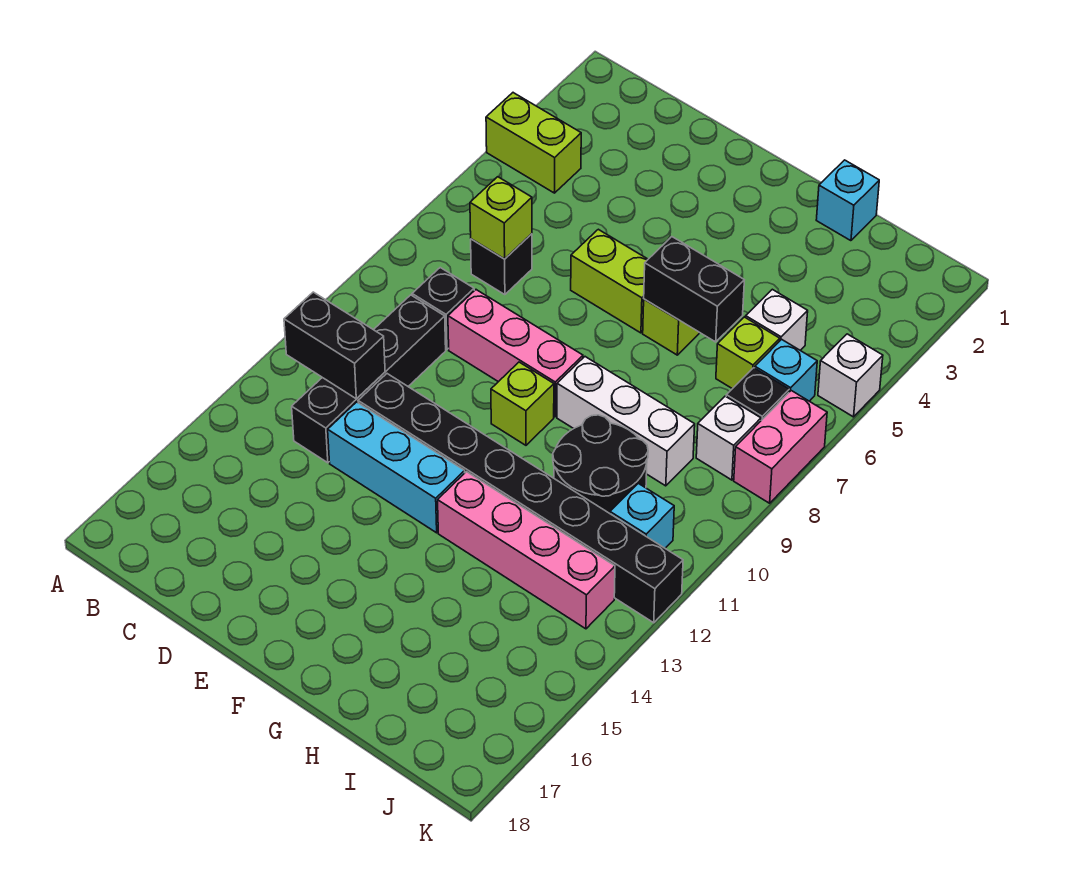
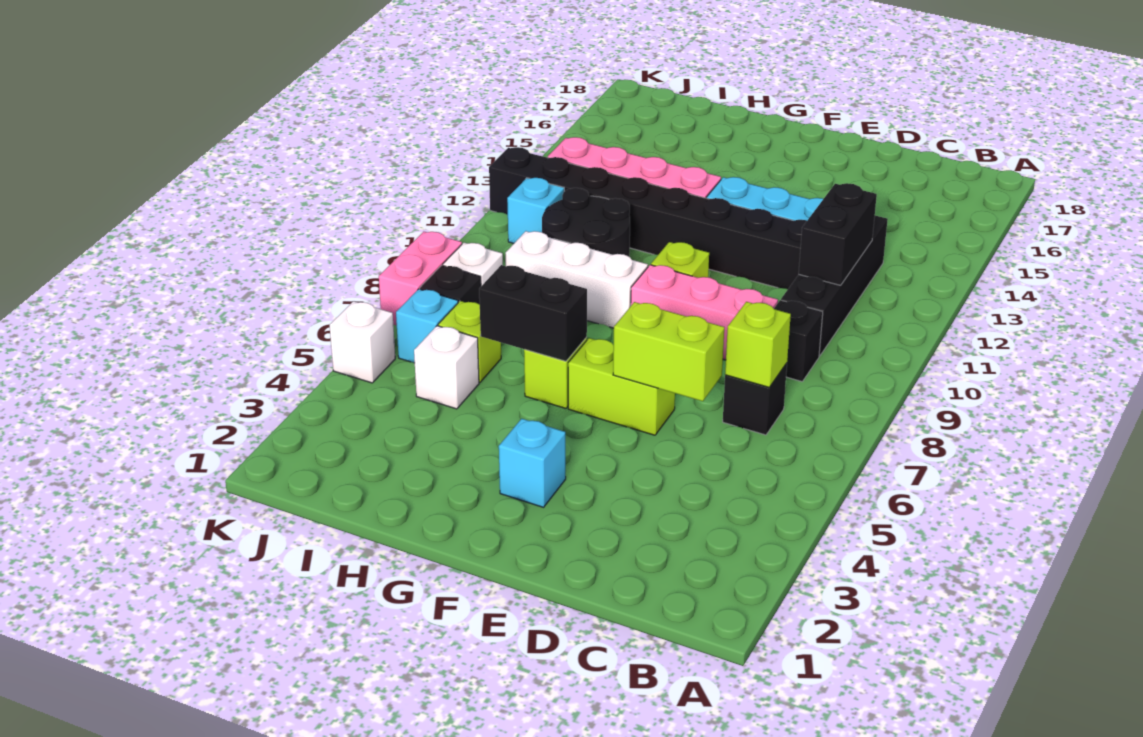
lime brick A4:B4 level 1 -> lime brick D6:E6 level 2
black brick B12:C12 level 2 -> black brick C11:C12 level 2
cyan brick H1 level 1 -> cyan brick F3 level 1

